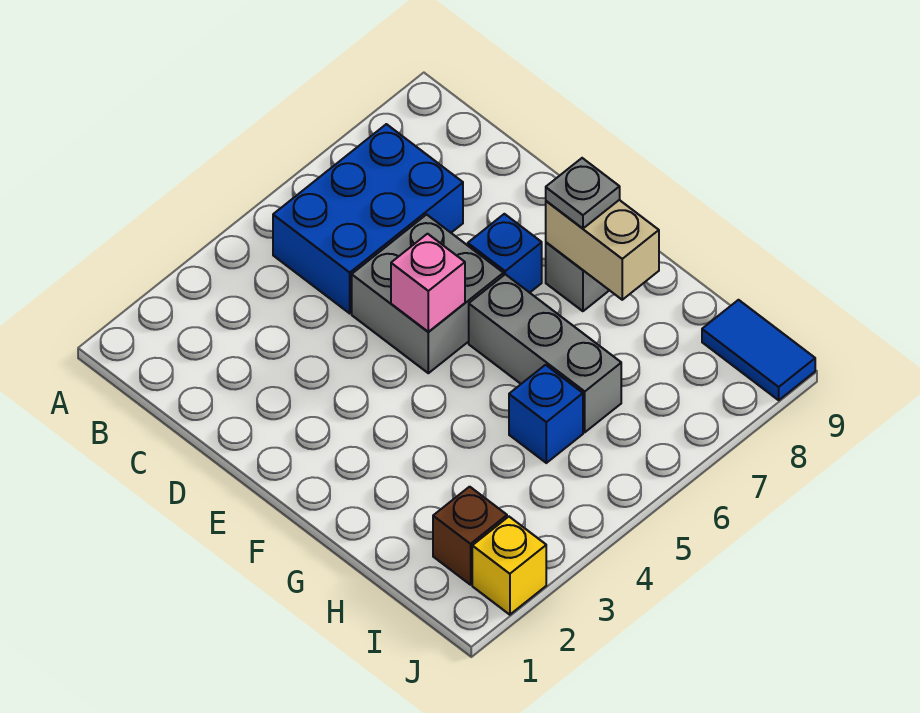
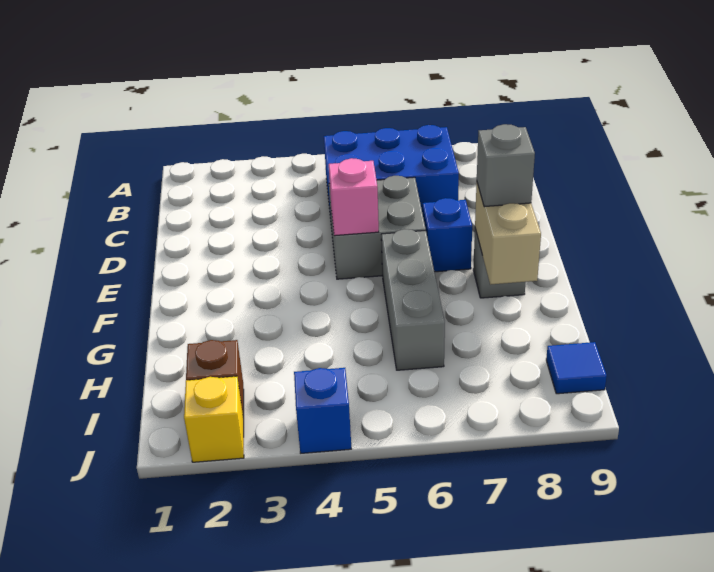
grey plate F8 level 3 -> grey brick F8 level 3
blue brick H5 level 1 -> blue brick J4 level 1
blue tile I9:J9 level 1 -> blue tile I9 level 1

